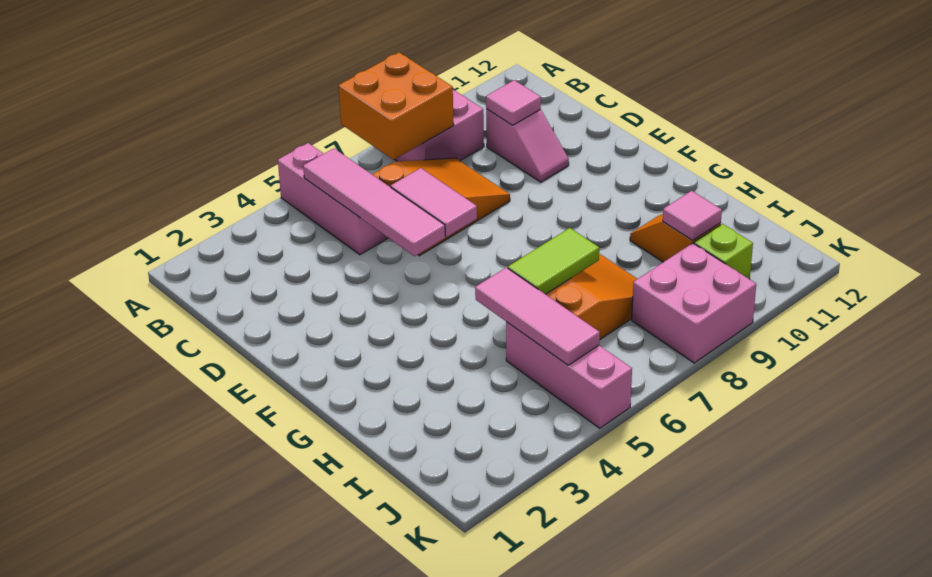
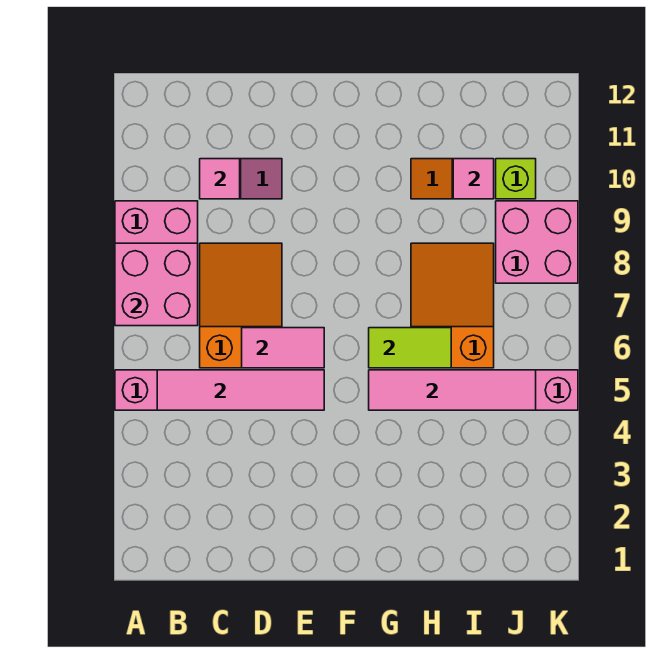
orange brick A7:B8 level 2 -> pink brick A7:B8 level 2
pink tile H5:J5 level 2 -> pink tile G5:J5 level 2
lime tile H6:H7 level 2 -> lime tile G6:H6 level 2

